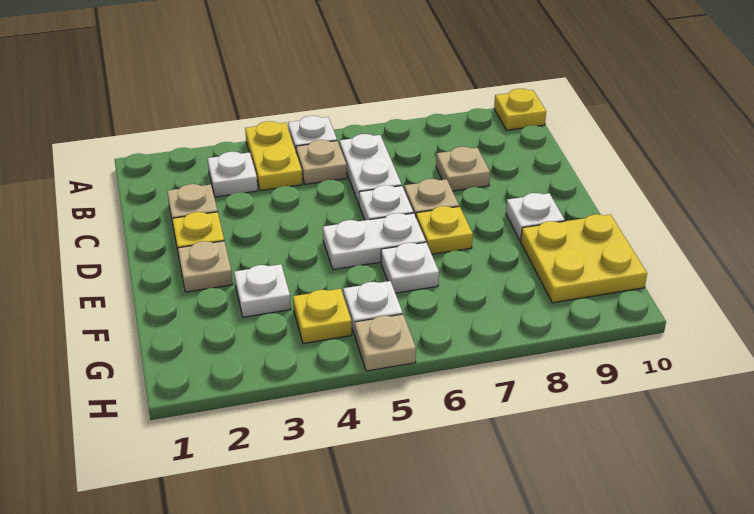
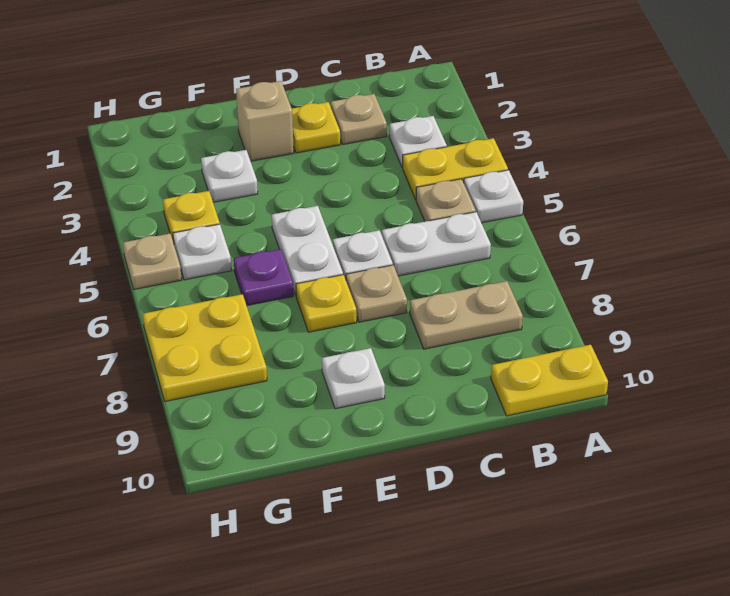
yellow plate A10 level 1 -> yellow plate A10:B10 level 1
tan plate C8 level 1 -> tan plate B8:C8 level 1
tan plate E2 level 1 -> tan brick E2 level 1
white plate F6 level 1 -> purple plate F6 level 1
yellow plate F9:G10 level 1 -> yellow plate G7:H8 level 1

